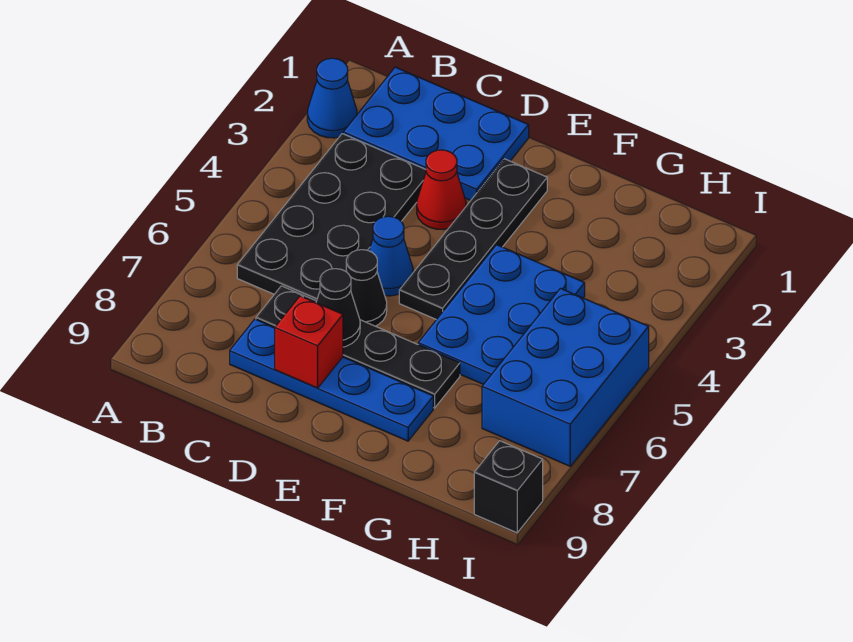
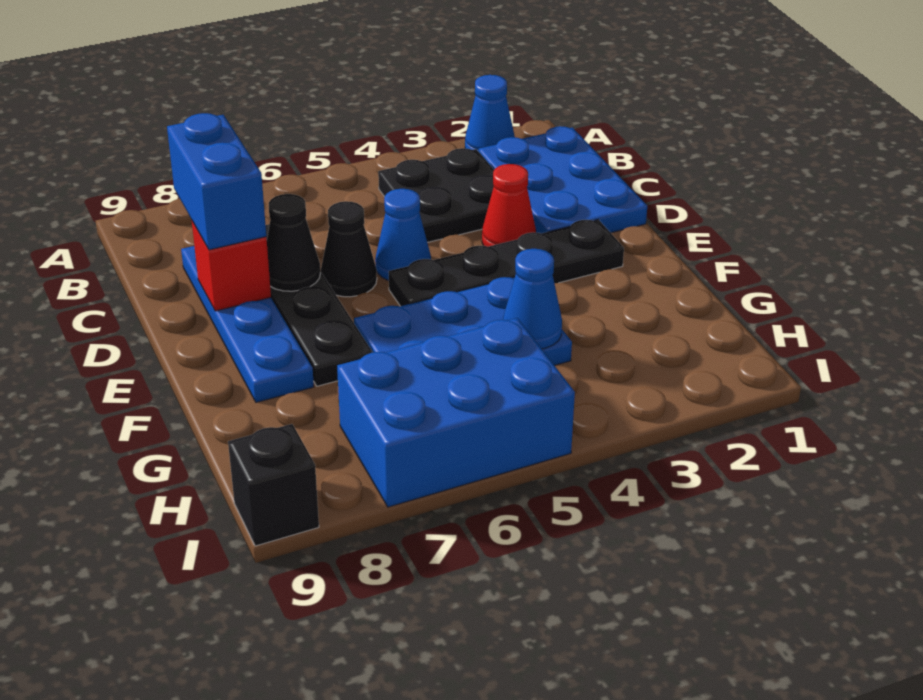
black plate B3:C6 level 1 -> black plate B3:C4 level 1
none -> blue brick C8:D8 level 3
none -> blue cone G4 level 2

